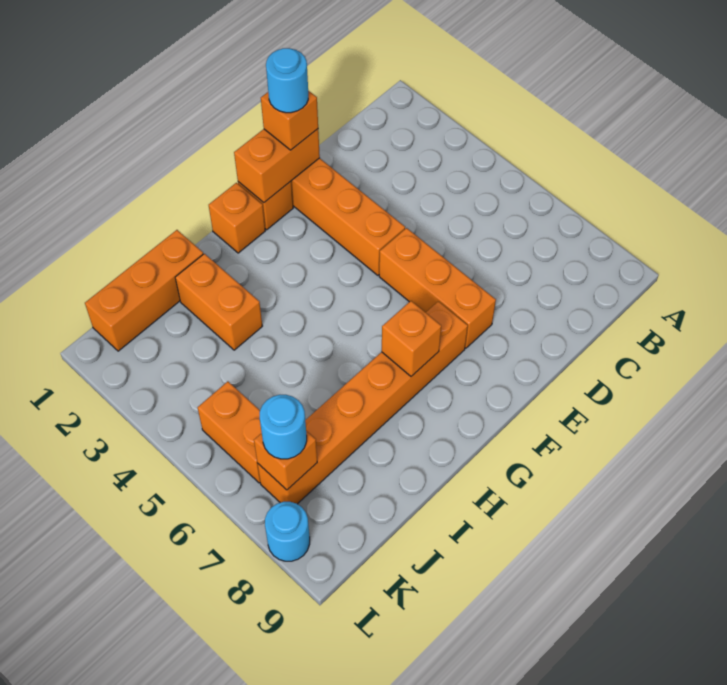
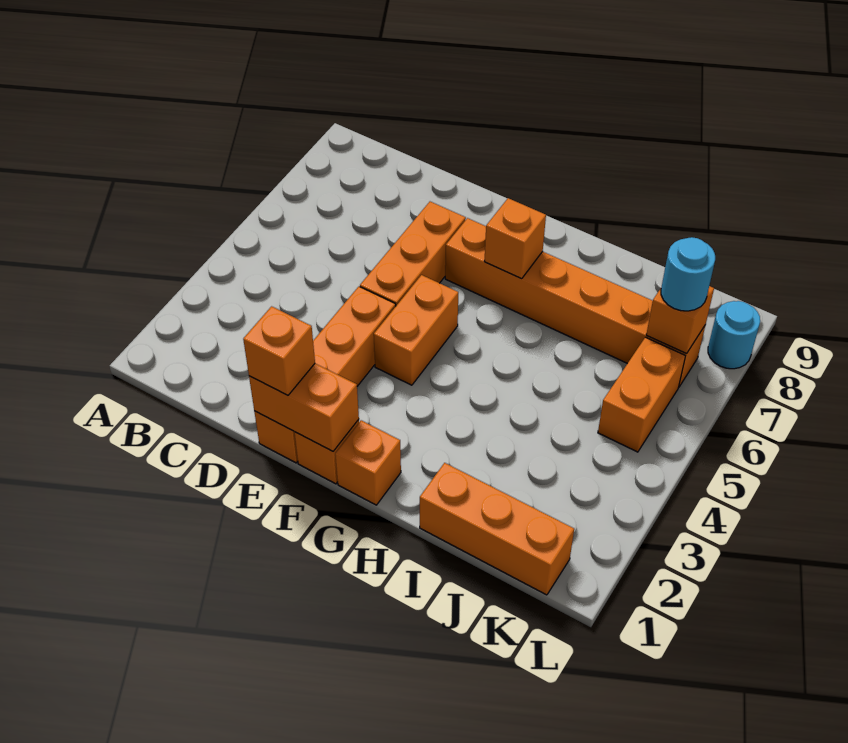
cyan round brick E1 level 4 -> none
orange brick I2:I3 level 1 -> orange brick F4:F5 level 1

